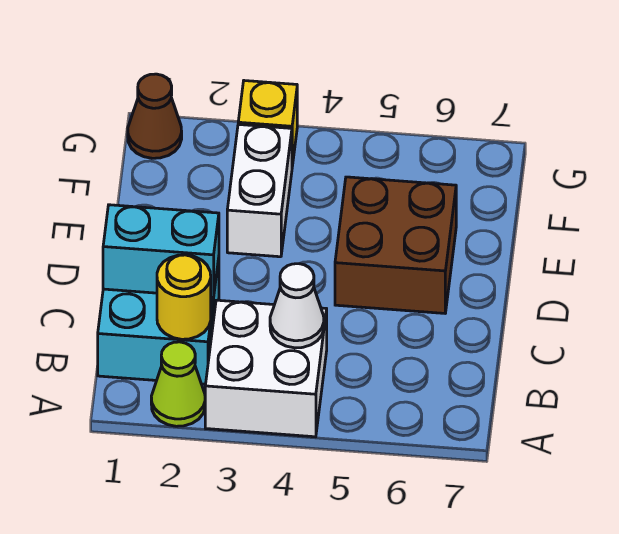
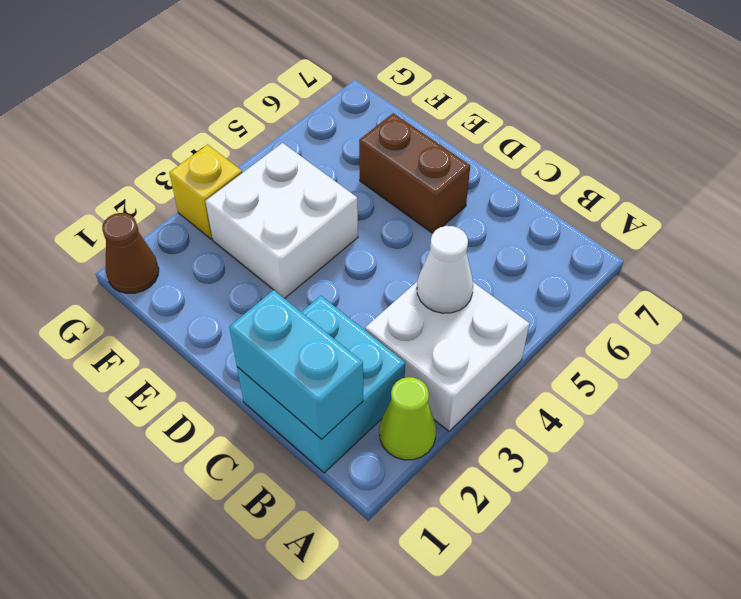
yellow round brick B2 level 2 -> none
cyan brick C1:C2 level 2 -> cyan brick B1:C1 level 2
brown brick D5:E6 level 1 -> brown brick D6:E6 level 1
white brick E3:F3 level 1 -> white brick E3:F4 level 1

